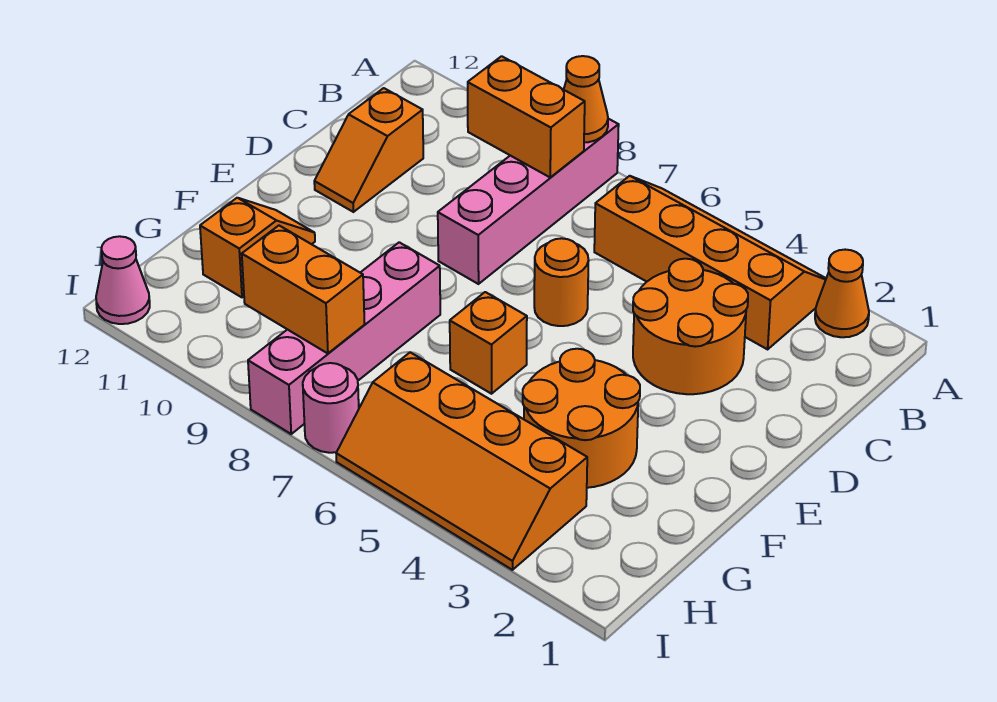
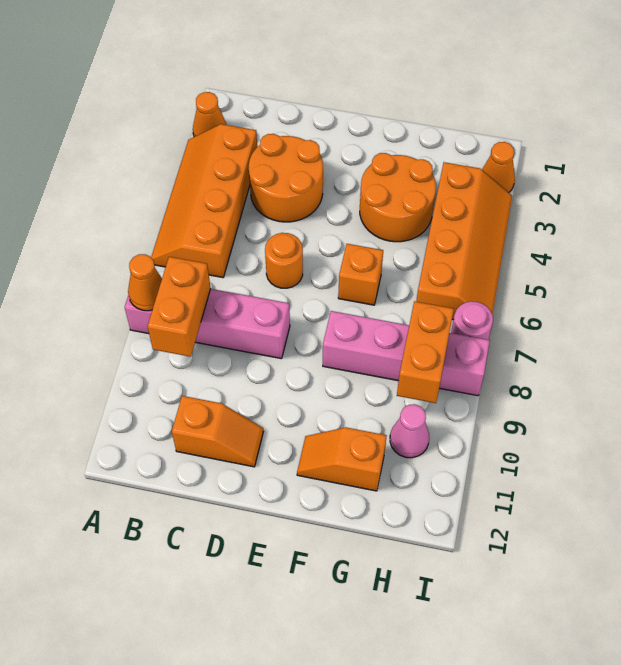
none -> orange cone I2 level 1
pink cone I12 level 1 -> pink cone H10 level 1

